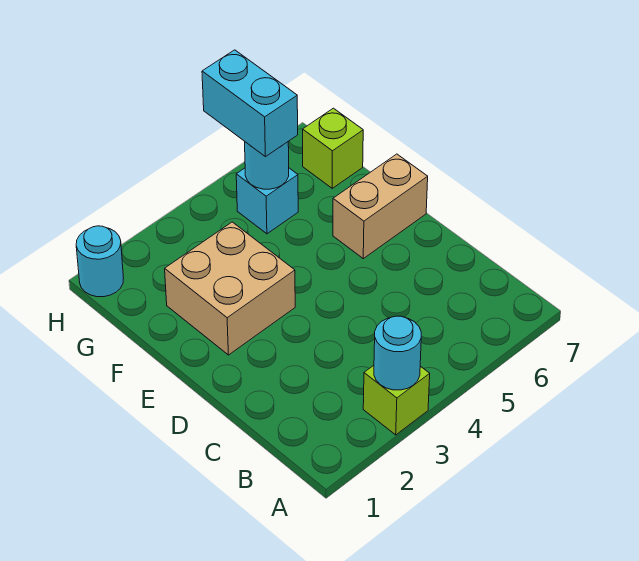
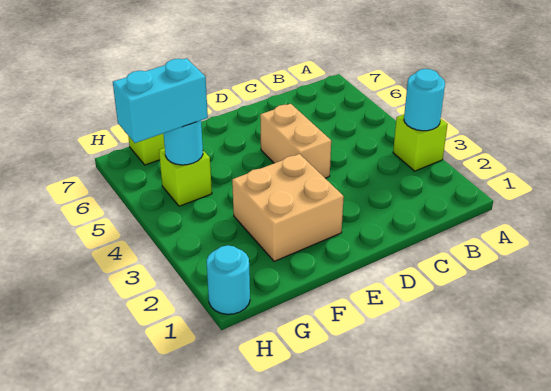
tan brick E6:E7 level 1 -> tan brick D4:D5 level 1
cyan brick G5 level 1 -> lime brick G5 level 1

